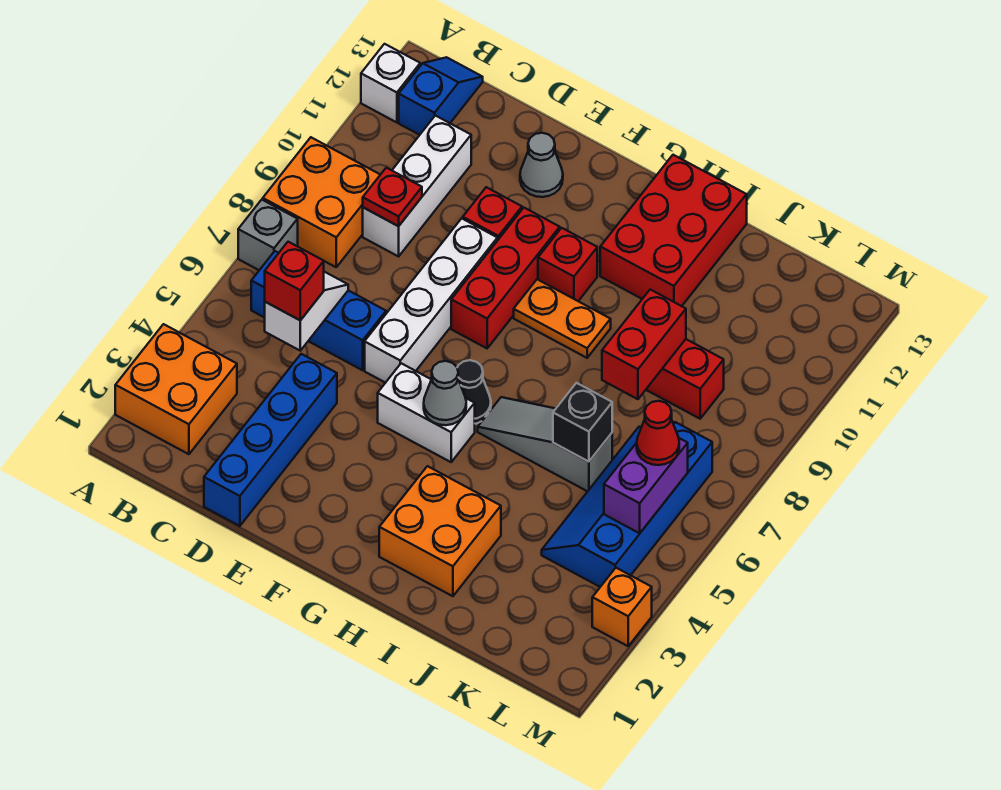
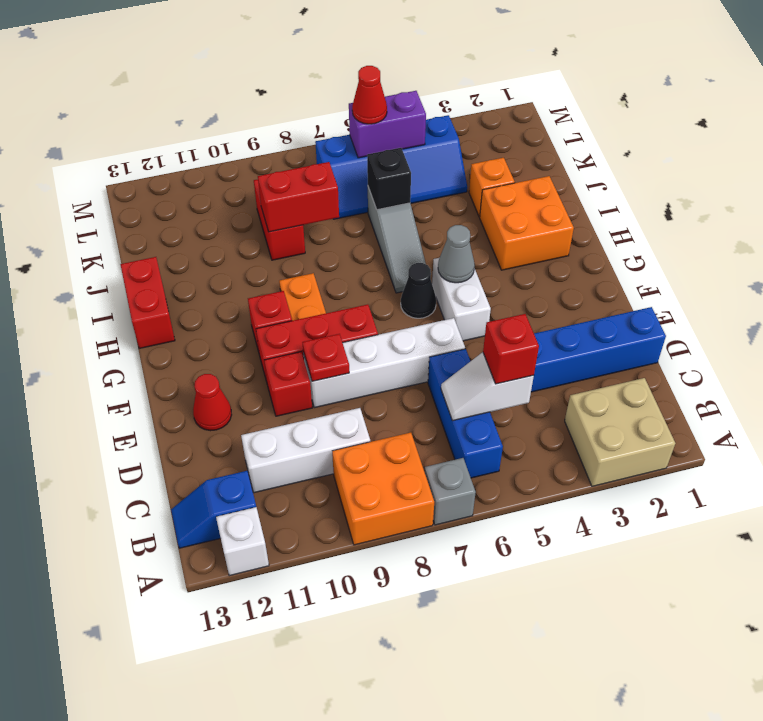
orange brick A2:B3 level 1 -> tan brick A2:B3 level 1
red plate C9 level 2 -> red plate E9 level 2
grey cone E12 level 1 -> red cone E12 level 1
red brick H11:I13 level 1 -> red brick H13:I13 level 1
orange brick M3 level 1 -> orange brick J3 level 1

